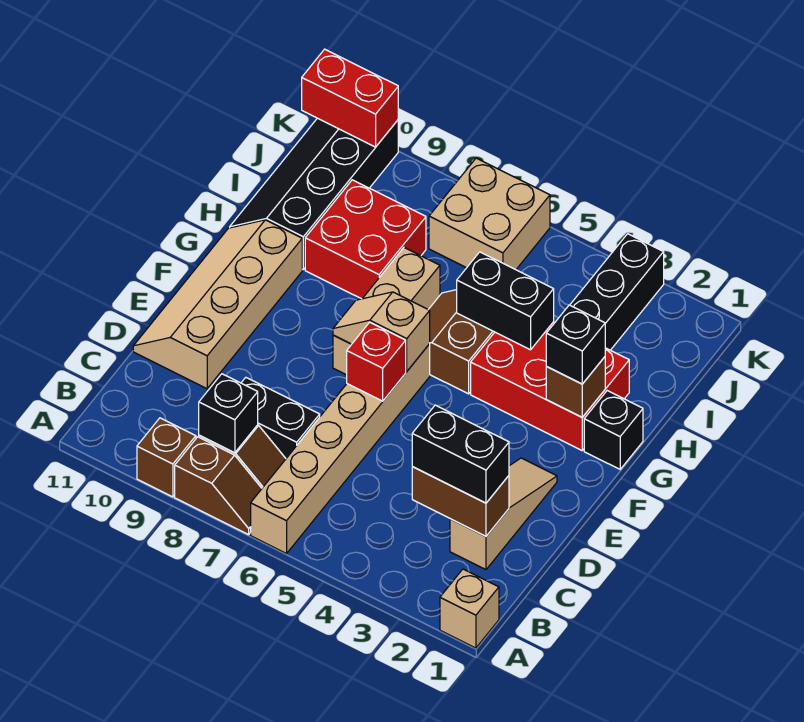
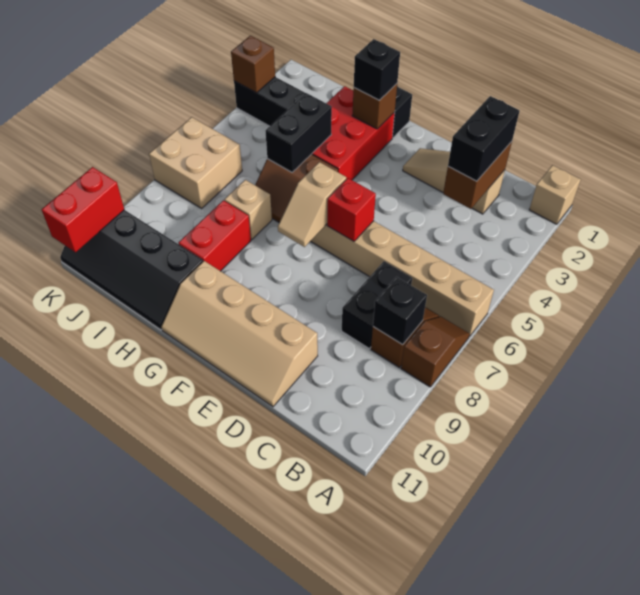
brown brick A9 level 1 -> brown brick K3 level 2
tan brick F7:H7 level 1 -> tan brick H7 level 1
red brick H8:I9 level 1 -> red brick H8:H9 level 1

